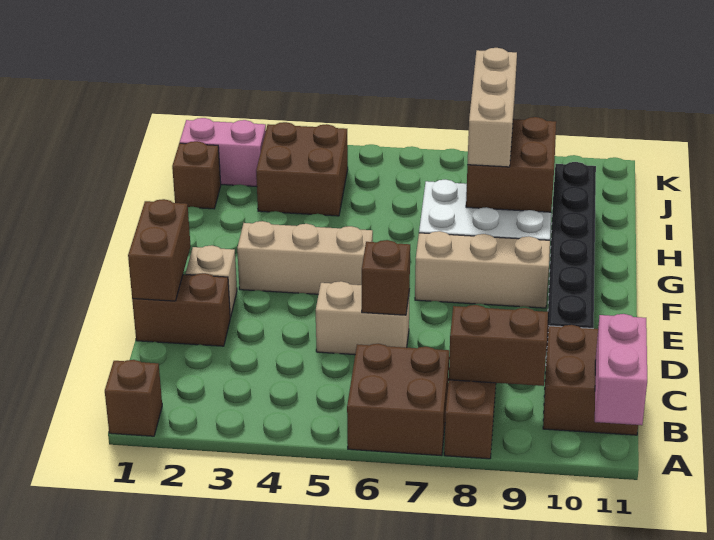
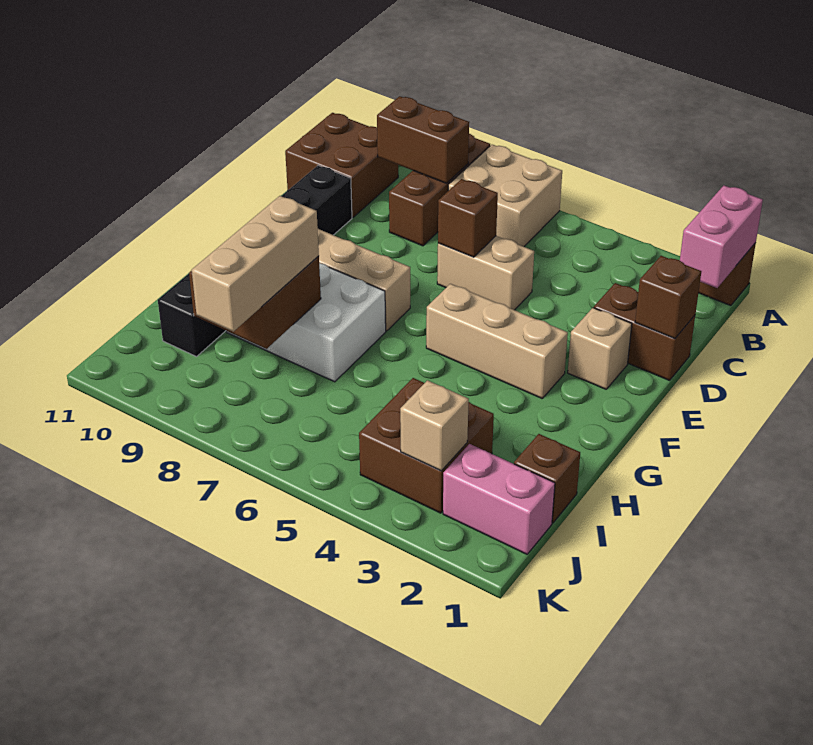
brown brick A6:B7 level 1 -> tan brick A6:B7 level 1
pink brick A11:B11 level 2 -> pink brick A1:B1 level 2
brown brick D1:E1 level 2 -> brown brick D1 level 2
none -> tan brick J3 level 2

